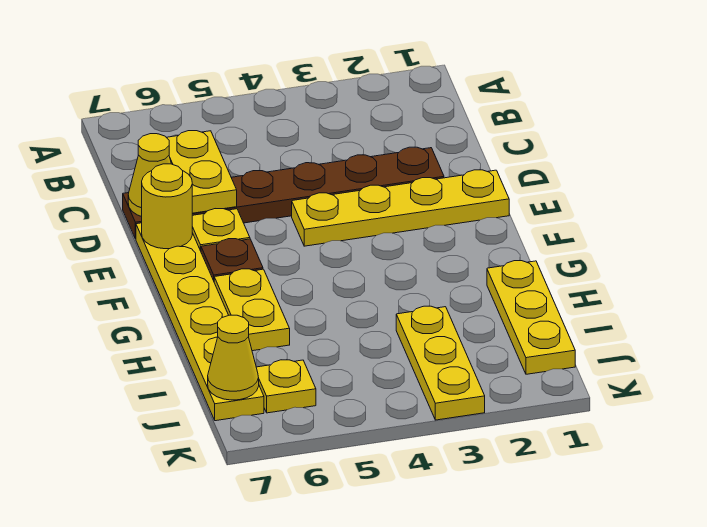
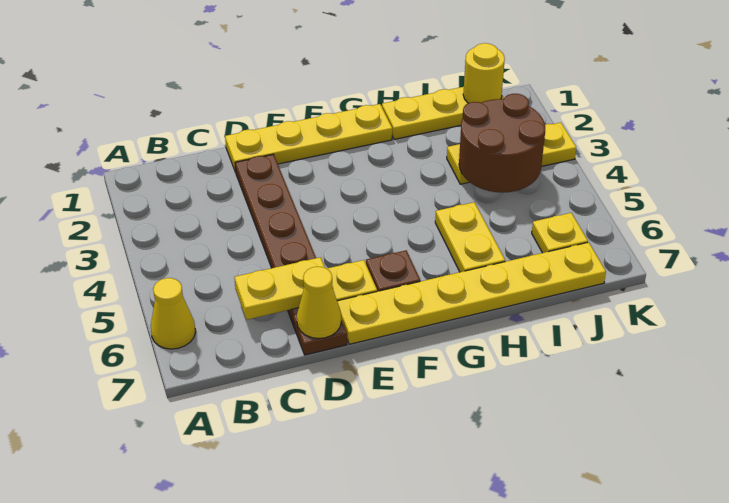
yellow plate E1:E4 level 1 -> yellow plate D1:G1 level 1
yellow round brick E7 level 2 -> yellow round brick J1 level 2
yellow plate G6:H6 level 1 -> yellow plate H5:H6 level 1
none -> brown round brick I3:J4 level 2
yellow cone J7 level 2 -> yellow cone A6 level 1

